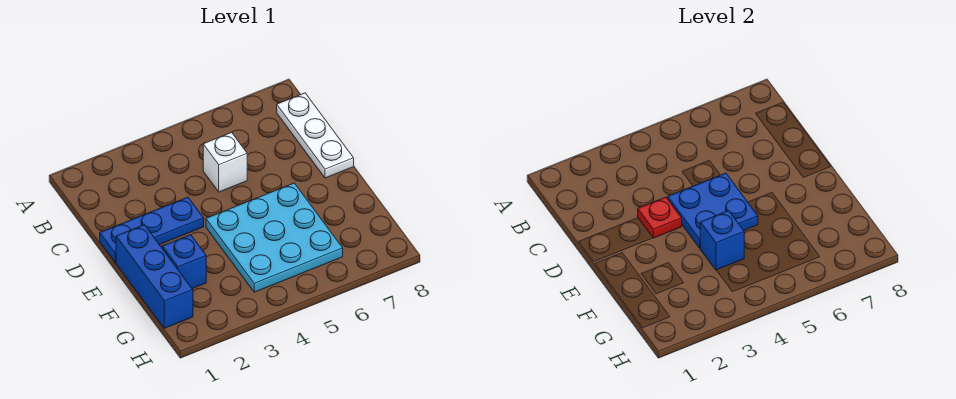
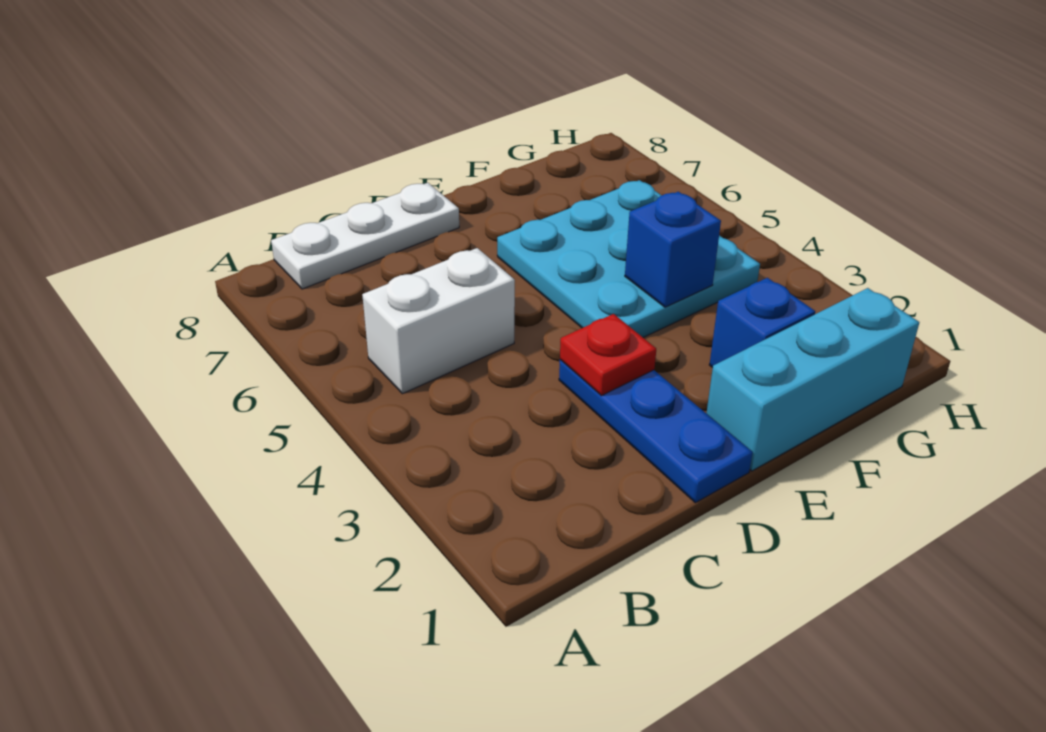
white brick C5 level 1 -> white brick B5:C5 level 1
blue plate D4:E5 level 2 -> none
blue brick E1:G1 level 1 -> cyan brick E1:G1 level 1

